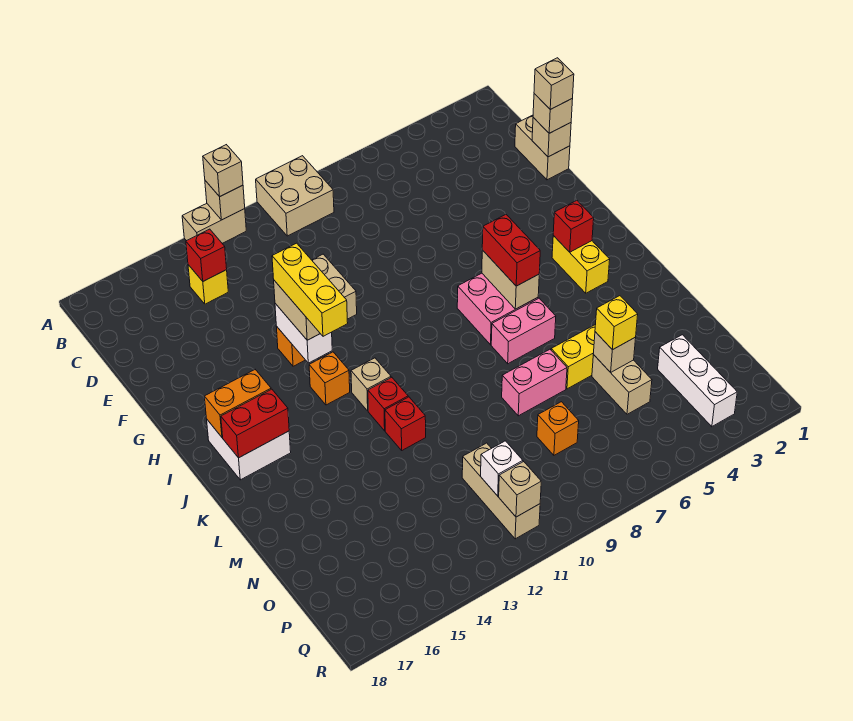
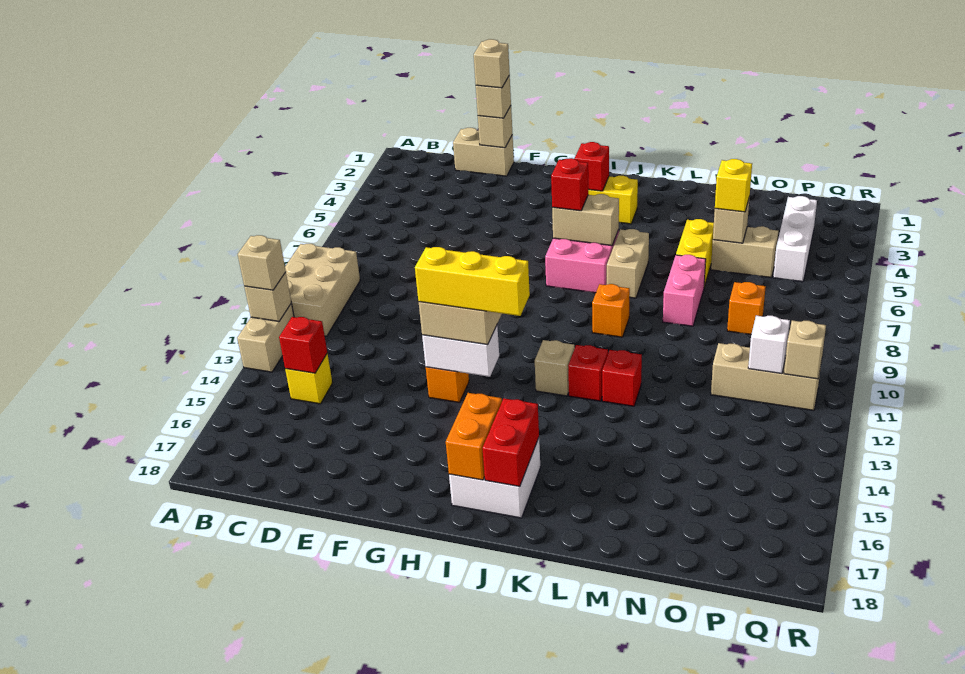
tan brick A9:B10 level 1 -> tan brick A9:B11 level 1
red brick I6:J6 level 3 -> red brick I6 level 3
orange brick I13 level 1 -> orange brick K9 level 1
pink brick K6:K7 level 1 -> tan brick K6:K7 level 1
white brick O3:Q3 level 1 -> white brick P3:P5 level 1

